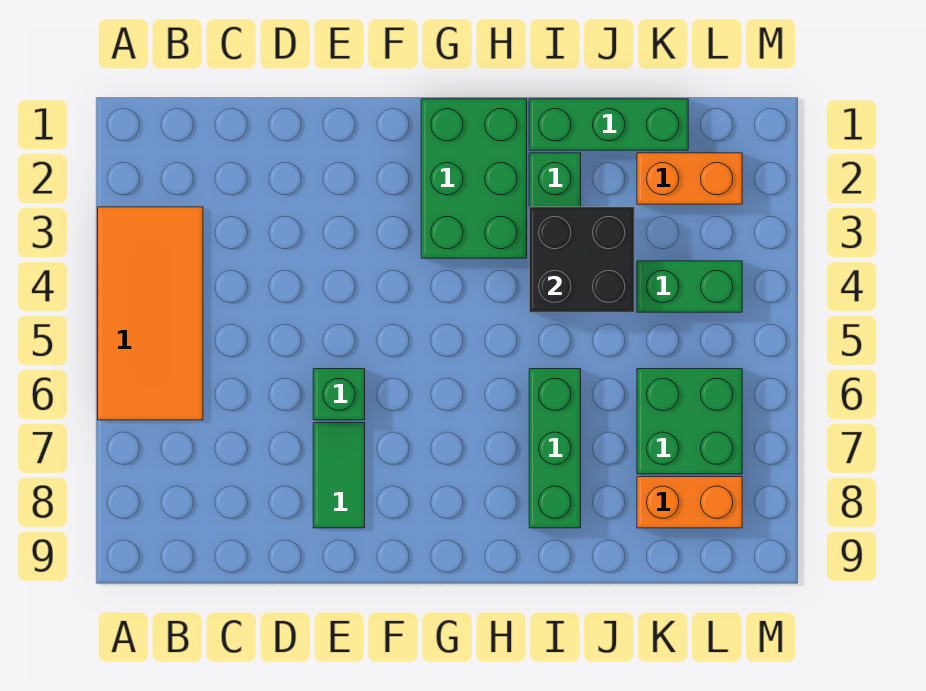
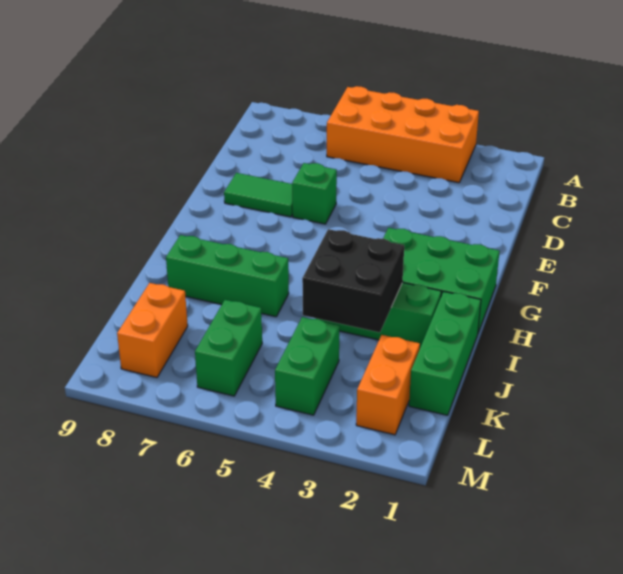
orange tile A3:B6 level 1 -> orange brick A3:B6 level 1
green brick K6:L7 level 1 -> green brick K6:L6 level 1

